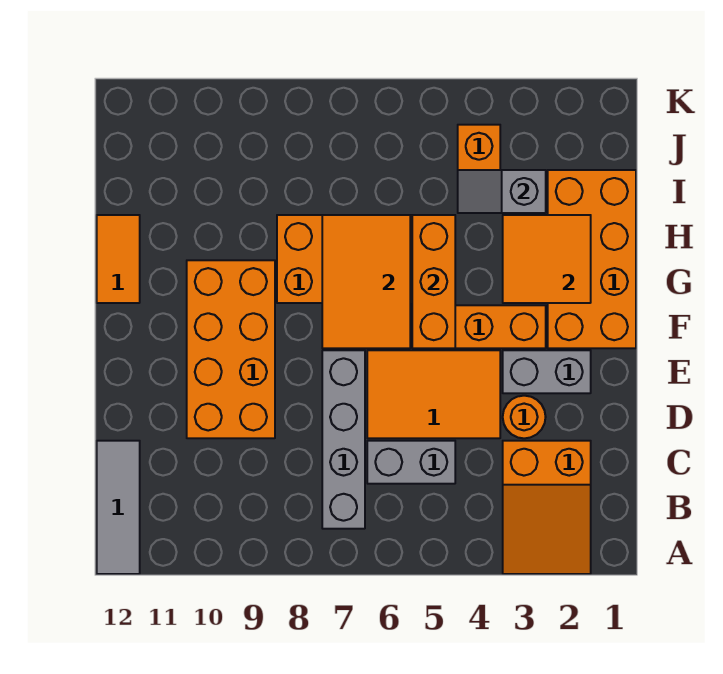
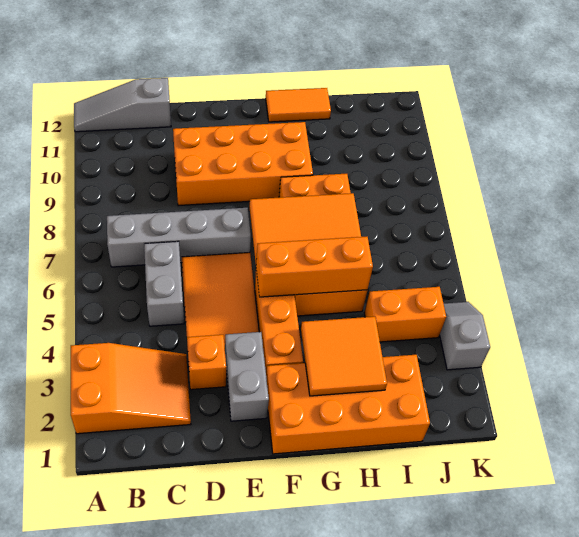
orange slope A2:C3 level 1 top C -> orange slope A2:C3 level 1 top A
grey tile A12:C12 level 1 -> grey slope A12:C12 level 1 top C
orange round brick D3 level 1 -> orange brick D3 level 1
grey slope I3:I4 level 2 top 3 -> grey slope K3:K4 level 1 top 3

